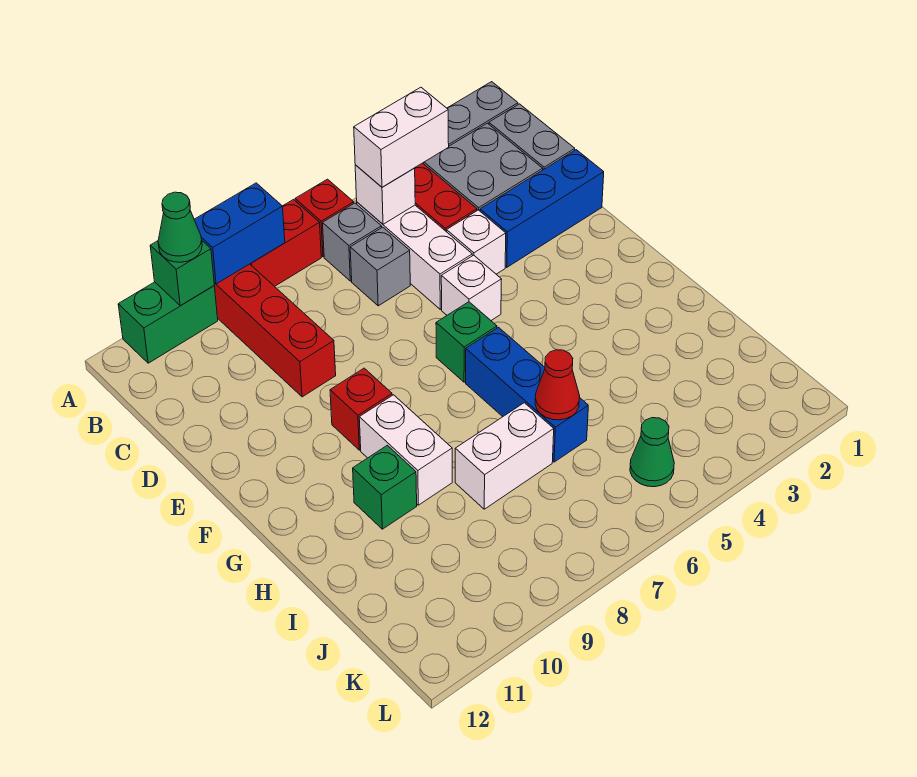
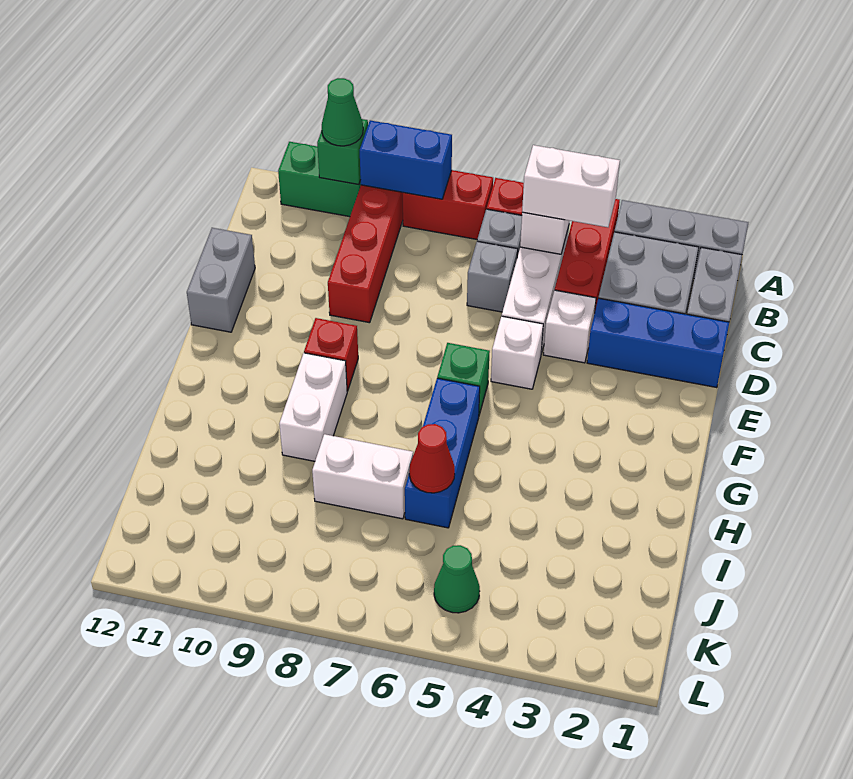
none -> grey brick D12:E12 level 1
green brick H10 level 1 -> none

